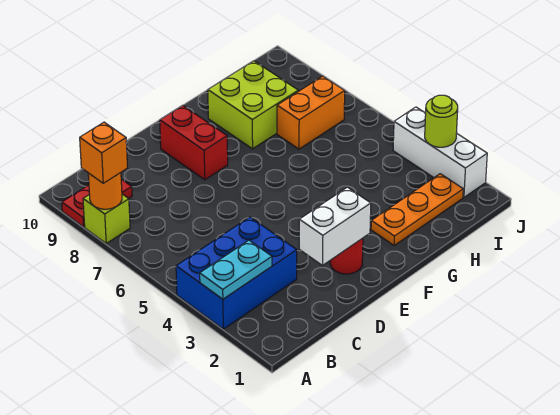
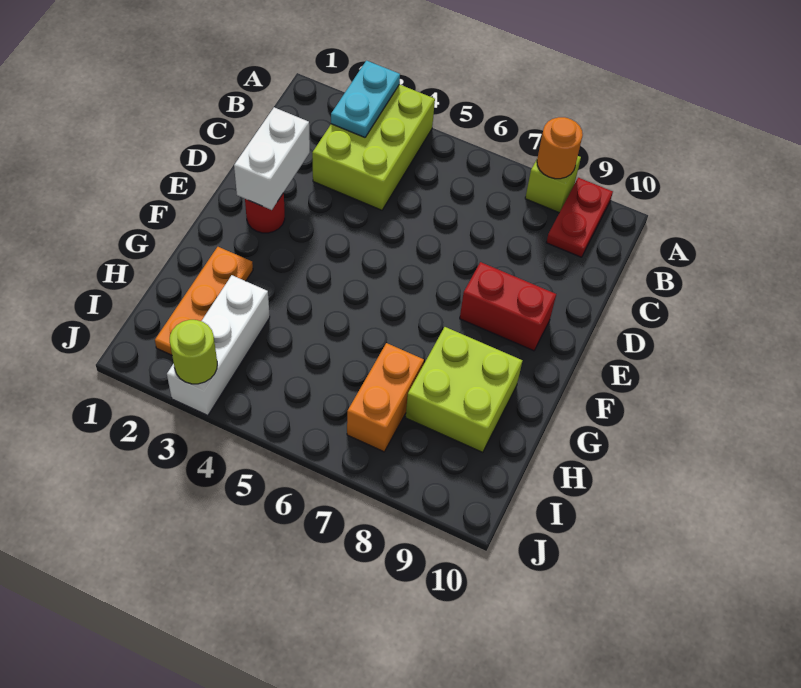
blue brick A3:C4 level 1 -> lime brick A3:C4 level 1
orange brick A8 level 3 -> none
white brick J2:J4 level 1 -> white brick H3:J3 level 1

